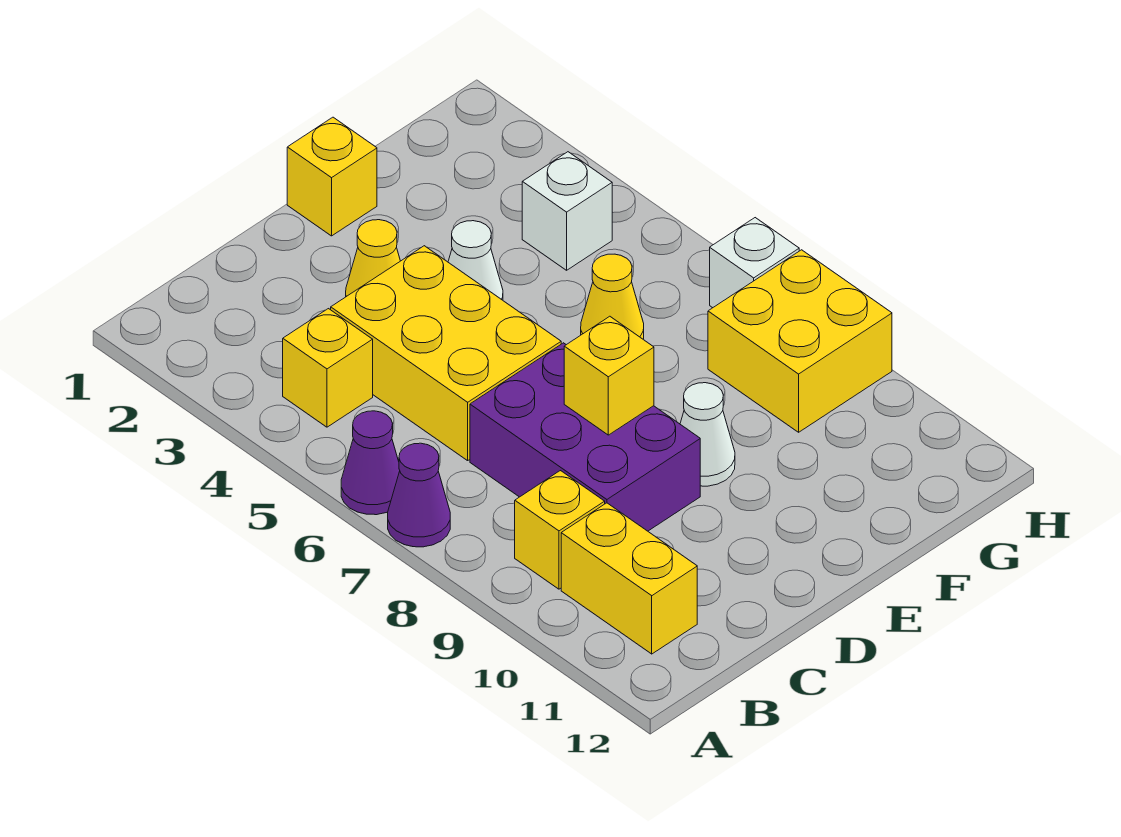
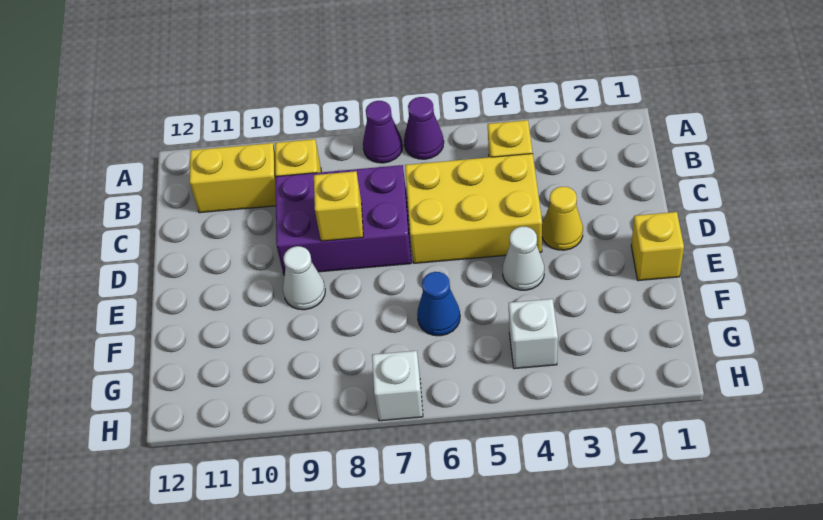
yellow cone F6 level 1 -> blue cone F6 level 1
yellow brick G8:H9 level 1 -> none

